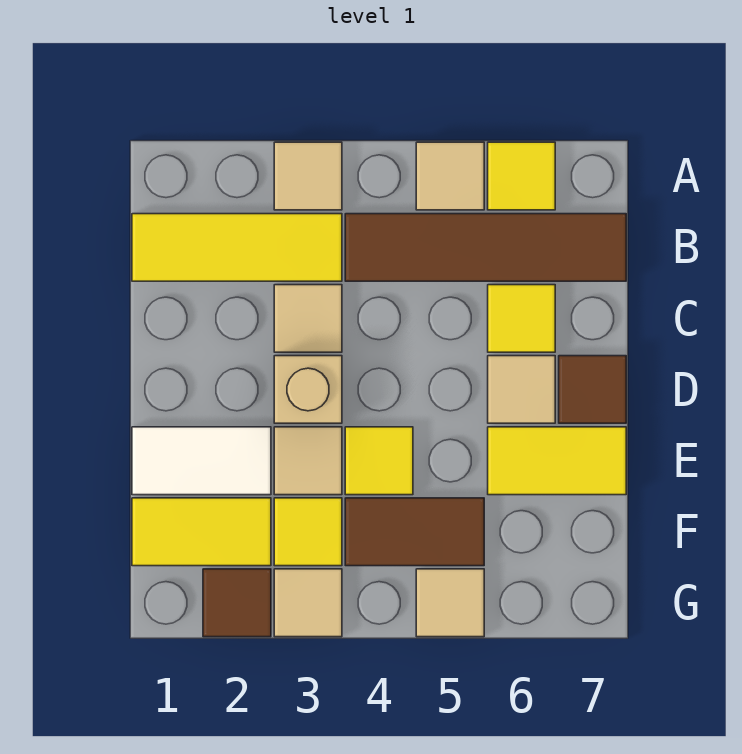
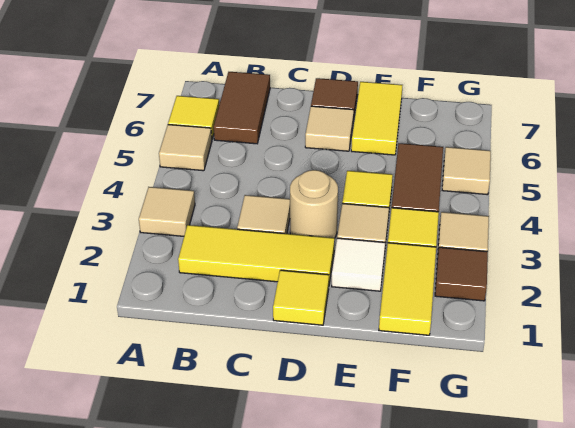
yellow tile B1:B3 level 1 -> yellow tile B2:D2 level 1
brown tile B4:B7 level 1 -> brown tile B6:B7 level 1
yellow tile C6 level 1 -> yellow tile D1 level 1
tan brick D3 level 1 -> tan round brick D3 level 1
white tile E1:E2 level 1 -> white tile E2 level 1

